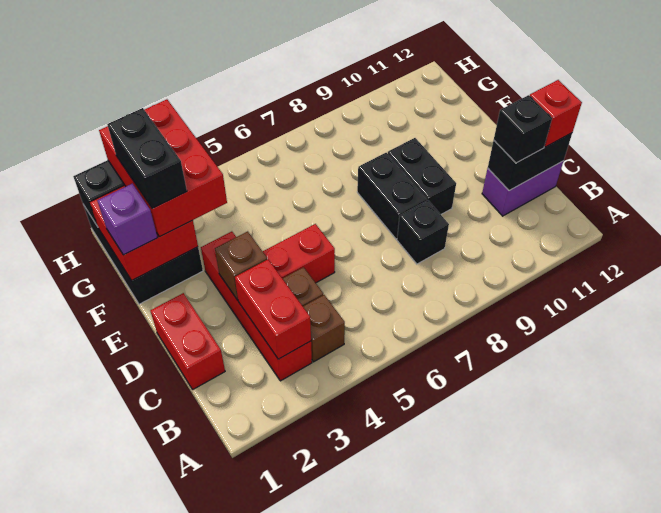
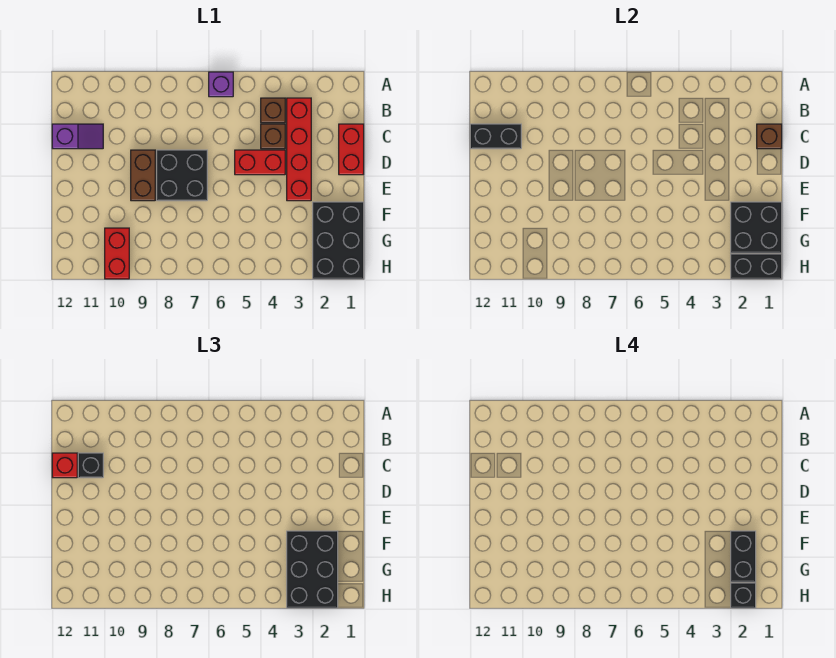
red brick B3:C3 level 2 -> red brick G10:H10 level 1
black brick C8 level 1 -> black brick H2 level 4
purple brick C11:C12 level 1 -> purple slope C11:C12 level 1 top 12
brown brick D3 level 2 -> brown brick C1 level 2
black brick D8:E8 level 1 -> black brick D7:E8 level 1
black brick D9:E9 level 1 -> brown brick D9:E9 level 1
red brick F1:G2 level 2 -> black brick F1:G2 level 2
purple brick F1 level 3 -> purple brick A6 level 1
red brick F2:H3 level 3 -> black brick F2:H3 level 3

